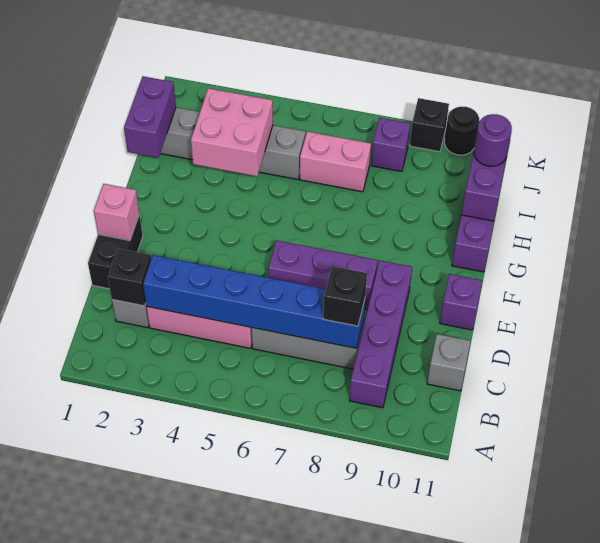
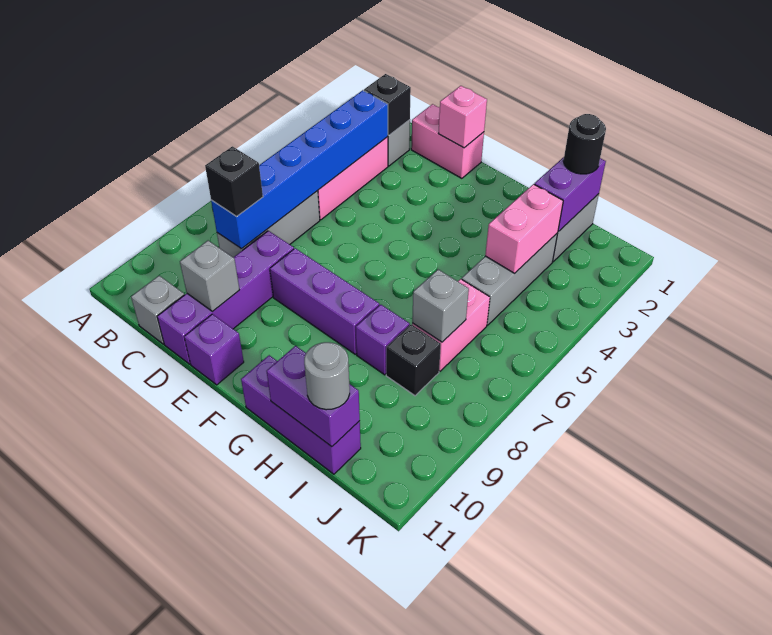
purple brick B9:E9 level 1 -> purple brick D8:D11 level 1
black brick D1:E1 level 1 -> pink brick D1:E1 level 1
none -> grey brick D10 level 2
purple brick E6:E8 level 1 -> purple brick E8:G8 level 1
purple brick H1:I1 level 2 -> purple brick I1:I2 level 2
pink brick H3:I4 level 2 -> pink brick I3:I4 level 2
none -> grey brick I7 level 2
purple round brick I11 level 3 -> grey round brick I11 level 3
purple brick J8 level 1 -> purple brick H8 level 1
black brick K9 level 1 -> black brick I8 level 1
black round brick K10 level 1 -> black round brick I1 level 3

